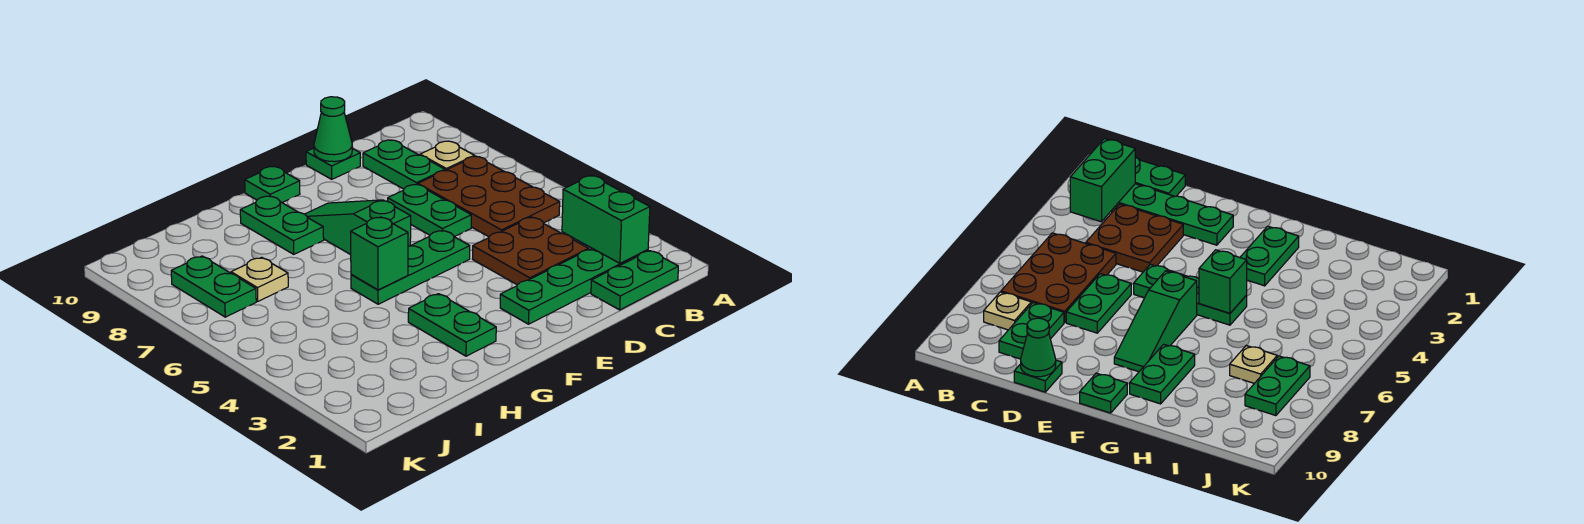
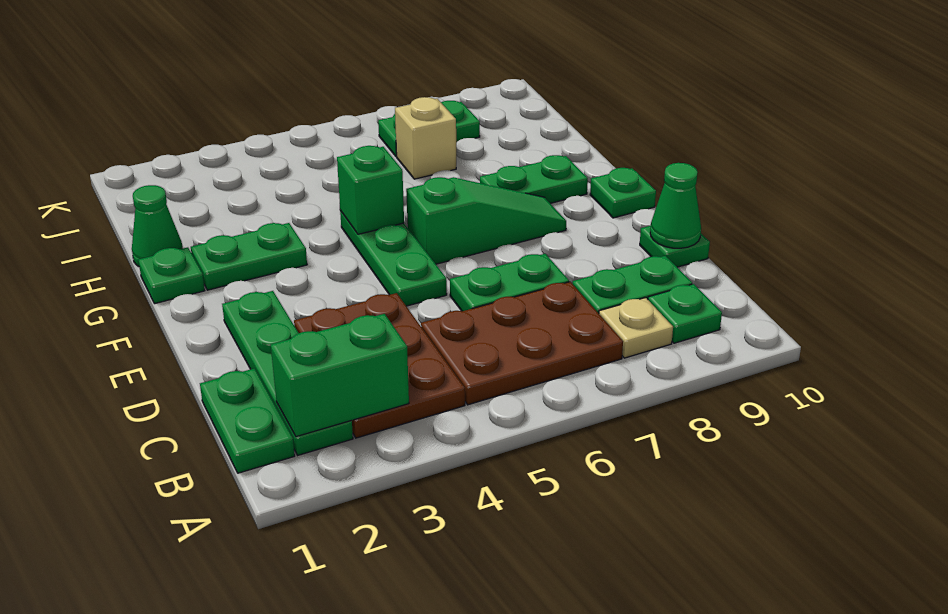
none -> green plate B9 level 1
brown plate C3:D4 level 1 -> brown plate B3:D4 level 1
none -> green plate G1 level 1
none -> green cone H1 level 1
tan plate I7 level 1 -> tan brick I7 level 1

